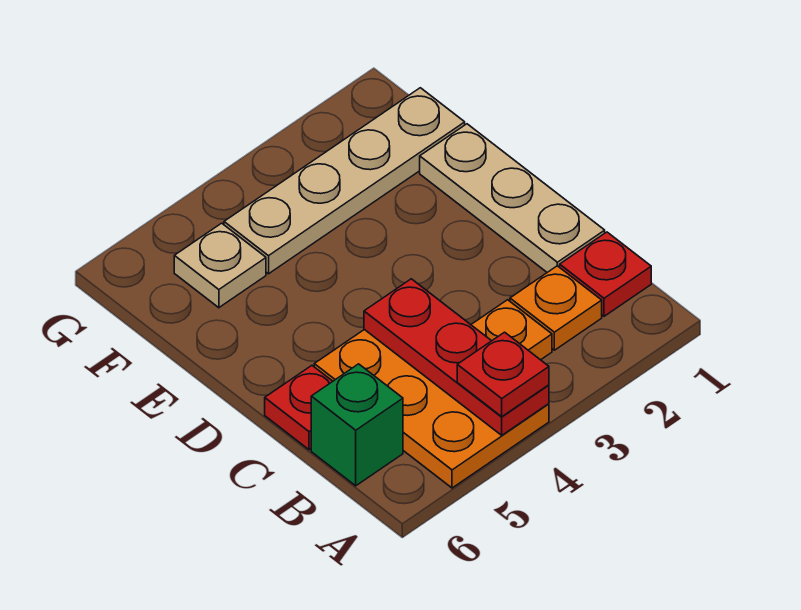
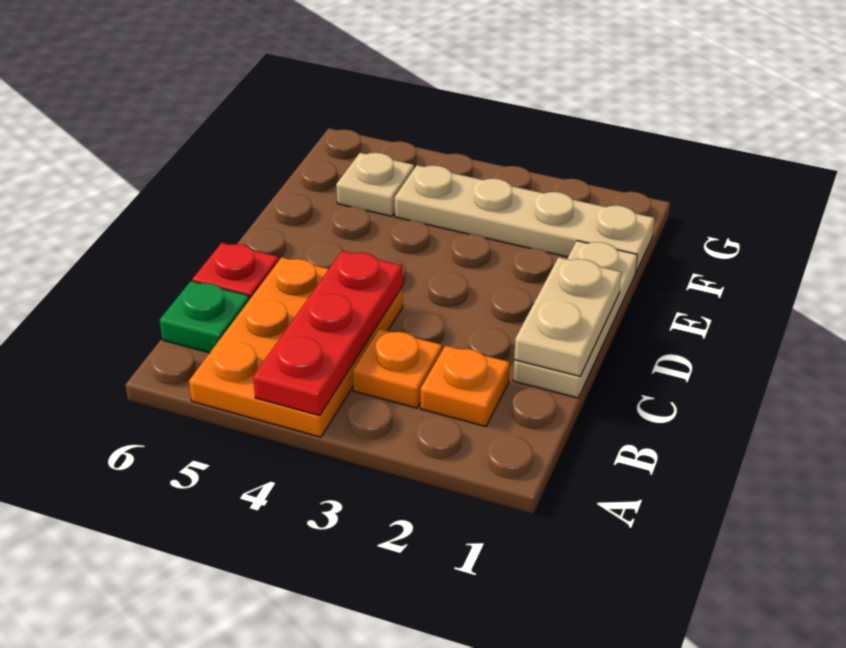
red plate A4 level 3 -> none
red plate B1 level 1 -> none
green brick B6 level 1 -> green plate B6 level 1
none -> tan plate C1:D1 level 2

